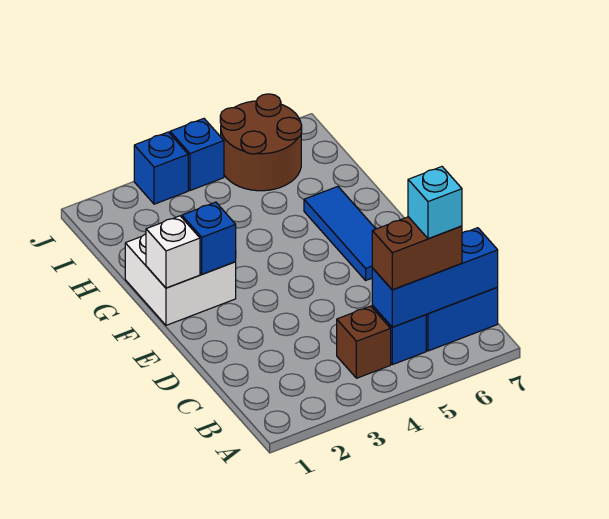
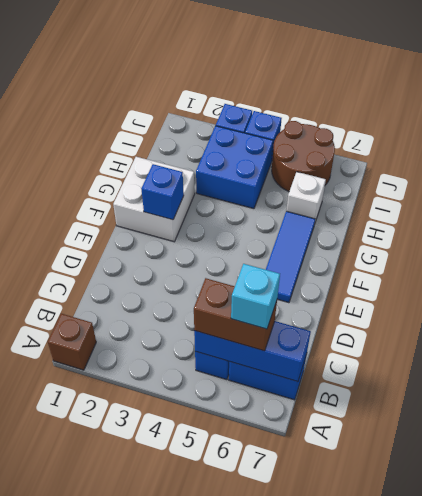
brown brick B4 level 1 -> brown brick A1 level 1
white brick F1 level 2 -> white brick H6 level 1
none -> blue brick H3:I4 level 1

